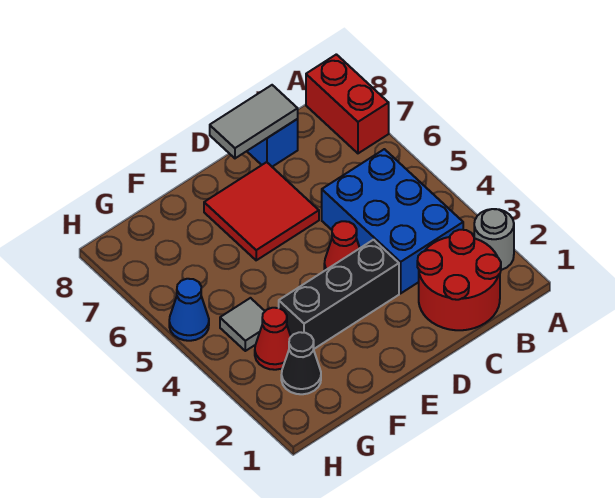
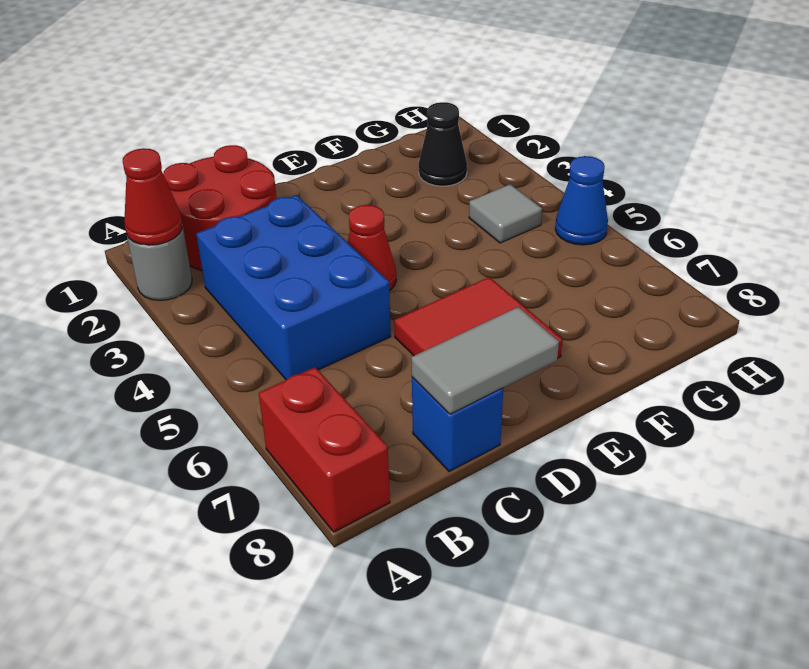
black brick D3:F3 level 1 -> none
red cone G3 level 1 -> red cone A2 level 2

